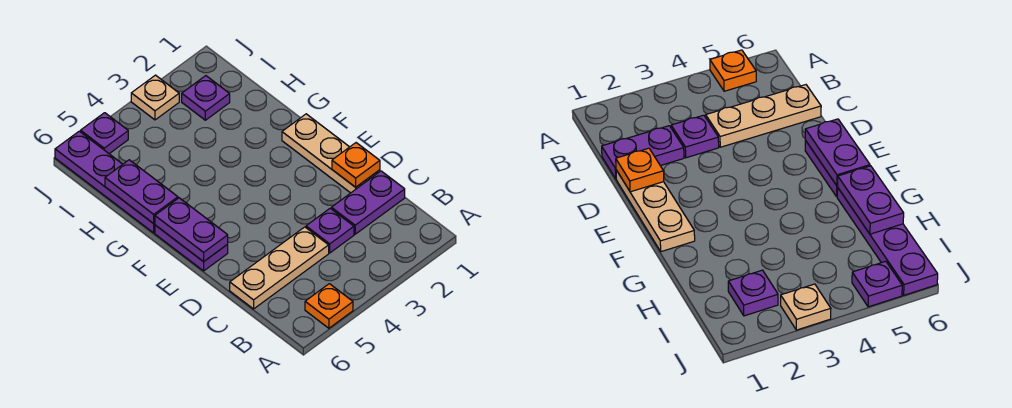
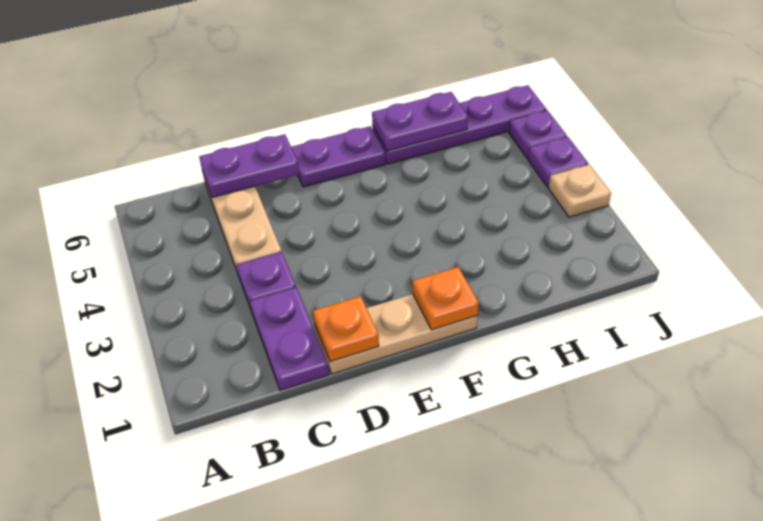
orange plate A5 level 1 -> orange plate F1 level 2
purple plate E6:F6 level 2 -> purple plate C6:D6 level 2
purple plate I2 level 1 -> purple plate J4 level 1

